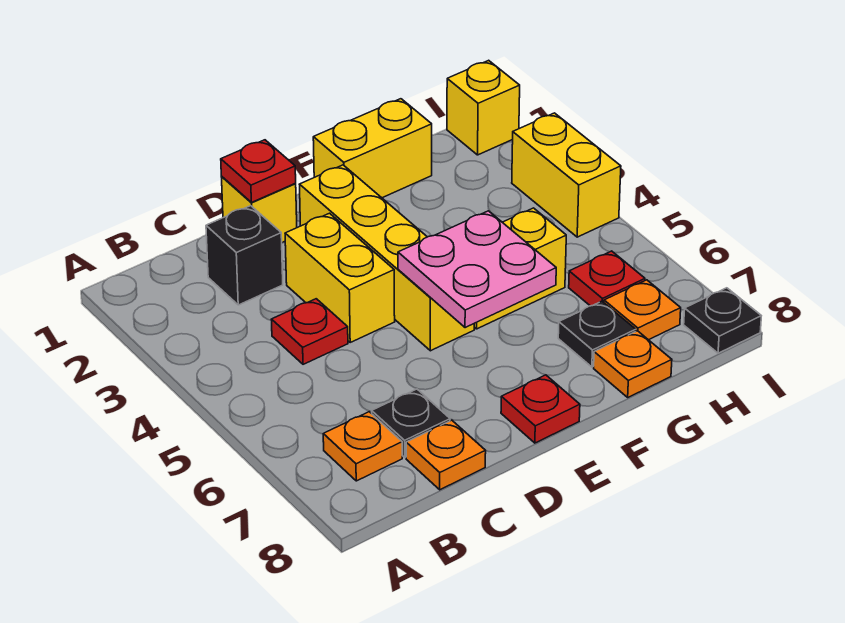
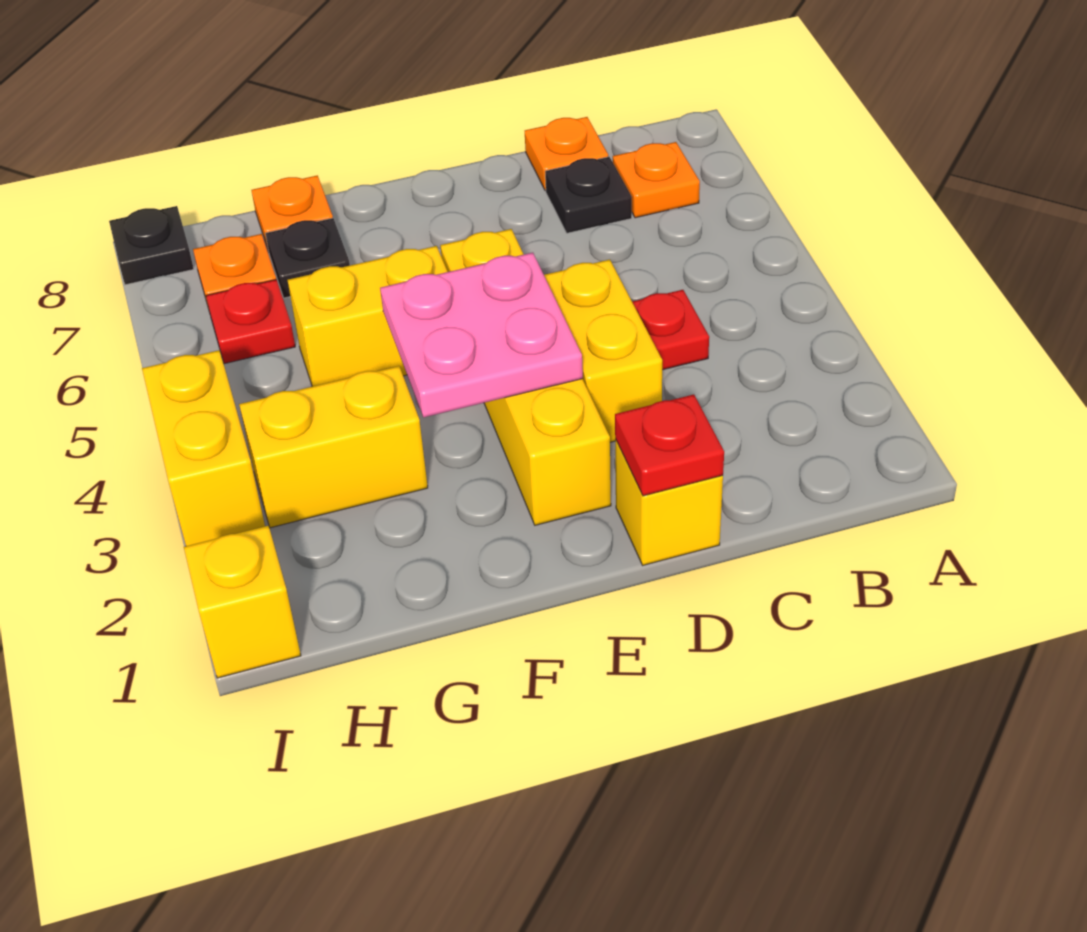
black brick C2 level 1 -> none
pink plate E5:F6 level 2 -> pink plate E3:F4 level 2
red plate E8 level 1 -> none
yellow brick F1:G1 level 1 -> yellow brick G3:H3 level 1

